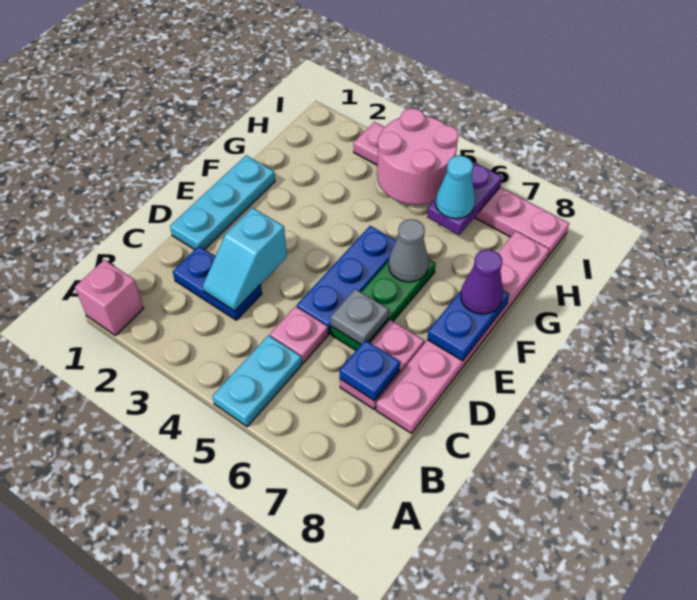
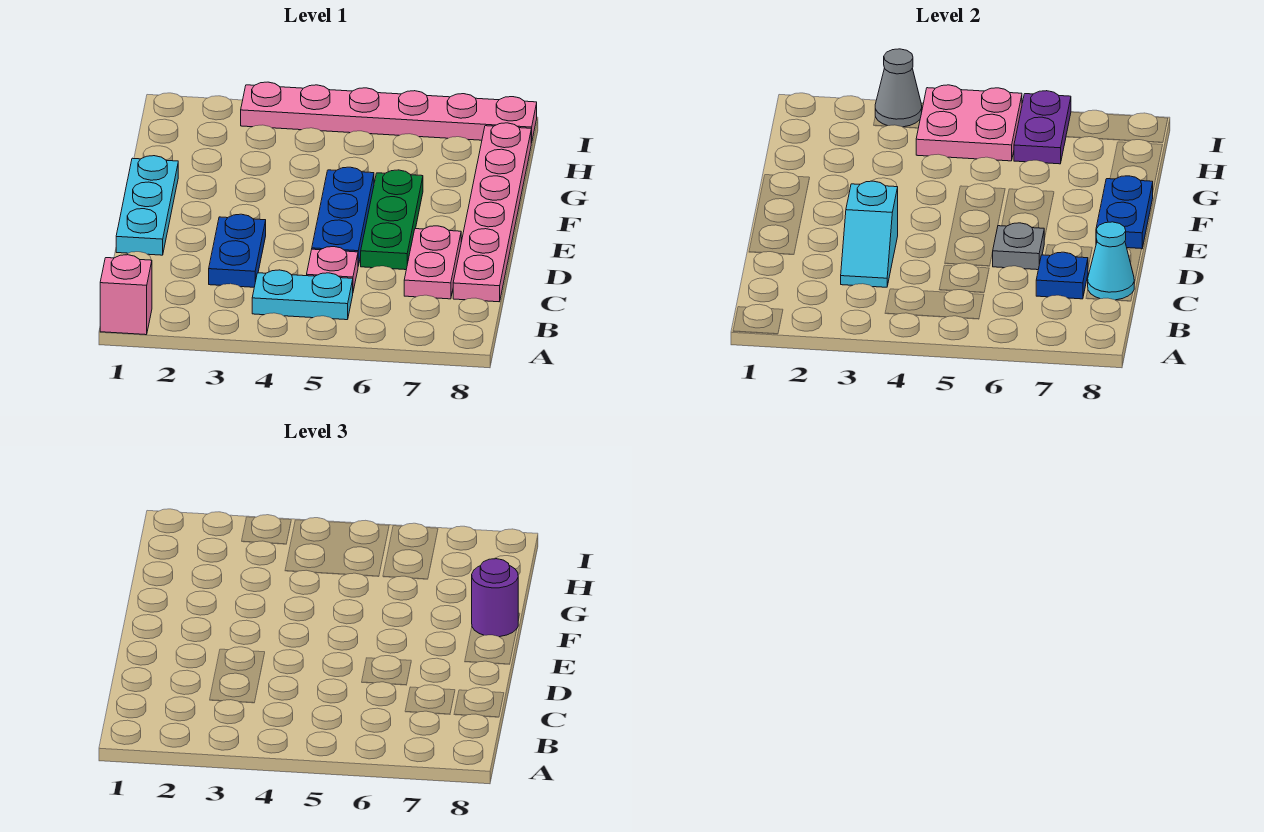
cyan plate A5:B5 level 1 -> cyan plate B4:B5 level 1
blue plate C2:C3 level 1 -> blue plate C3:D3 level 1
grey cone F6 level 2 -> grey cone I3 level 2
purple cone F8 level 3 -> purple round brick F8 level 3
pink round brick H4:I5 level 2 -> pink plate H4:I5 level 2
cyan cone H6 level 3 -> cyan cone C8 level 2

